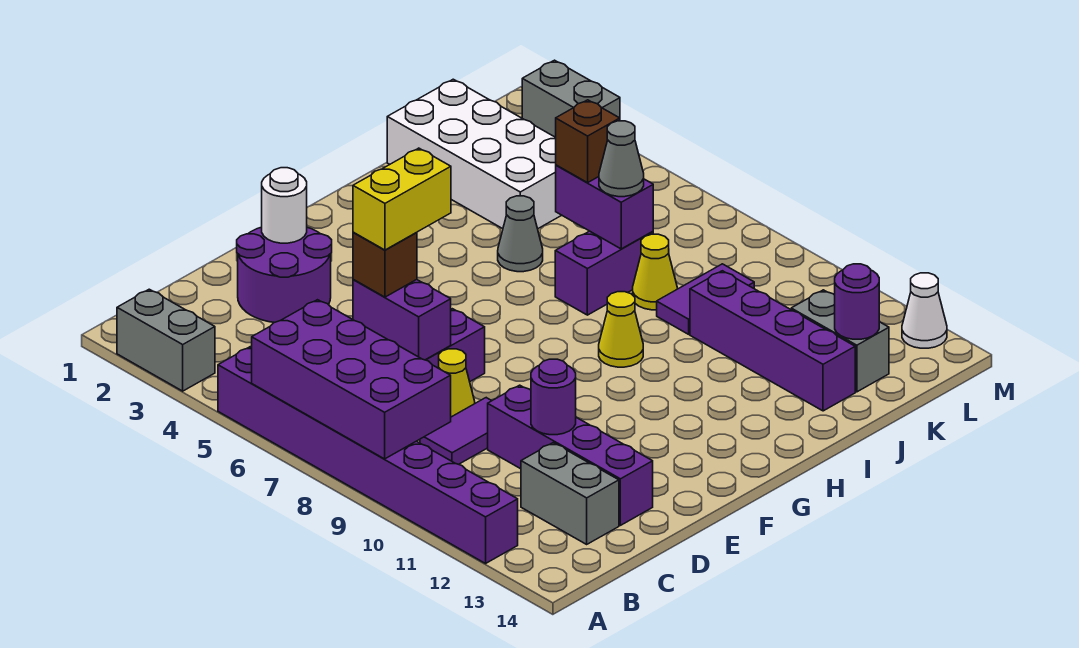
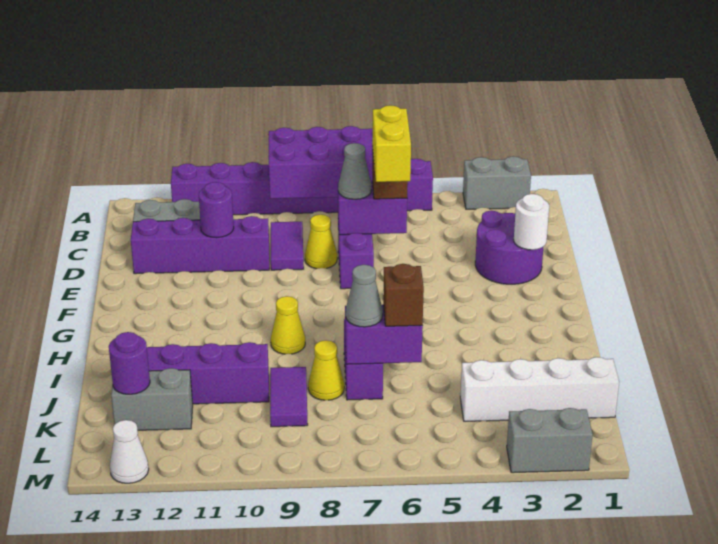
grey cone I5 level 1 -> grey cone D7 level 3
white brick J1:K4 level 1 -> white brick K1:K4 level 1

